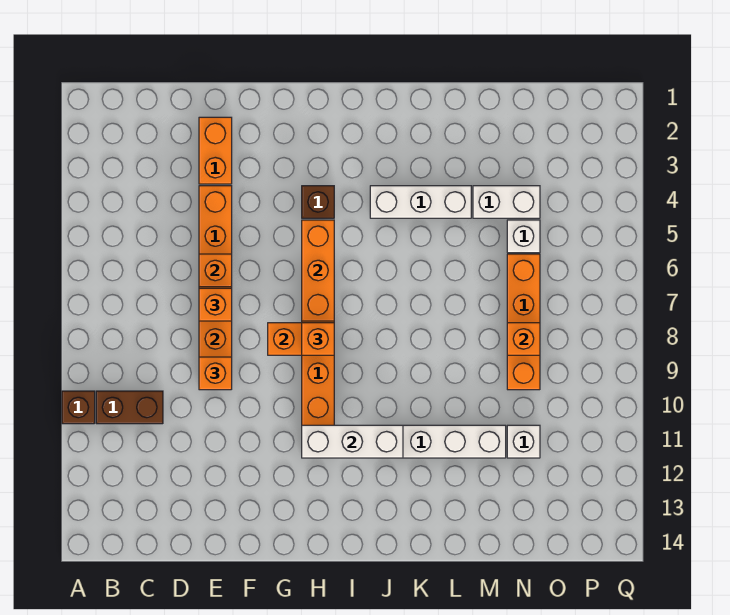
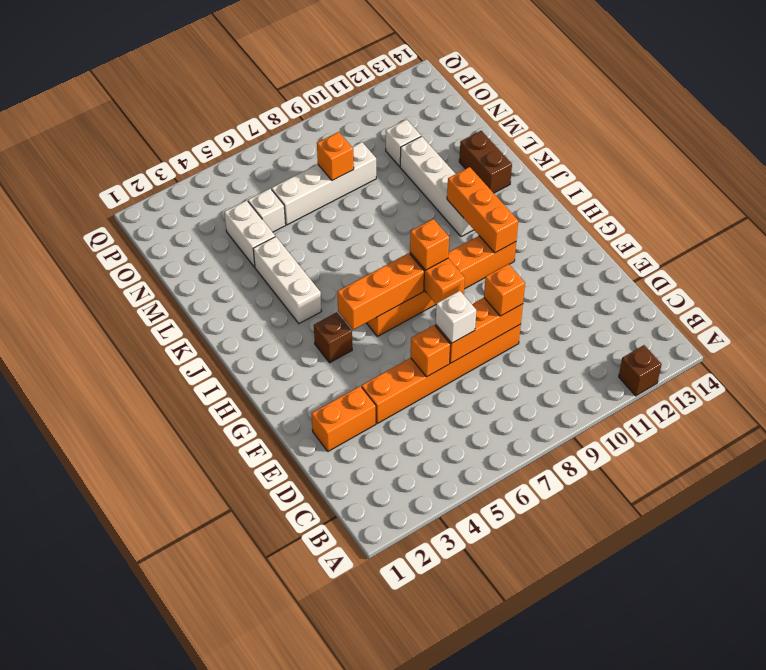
brown brick A10 level 1 -> brown brick A12 level 1
brown brick B10:C10 level 1 -> brown brick K13:L13 level 1
orange brick E7 level 3 -> white brick E7 level 3
white brick H11:J11 level 2 -> orange brick H11:J11 level 2
orange brick N6:N9 level 1 -> white brick N6:N9 level 1

